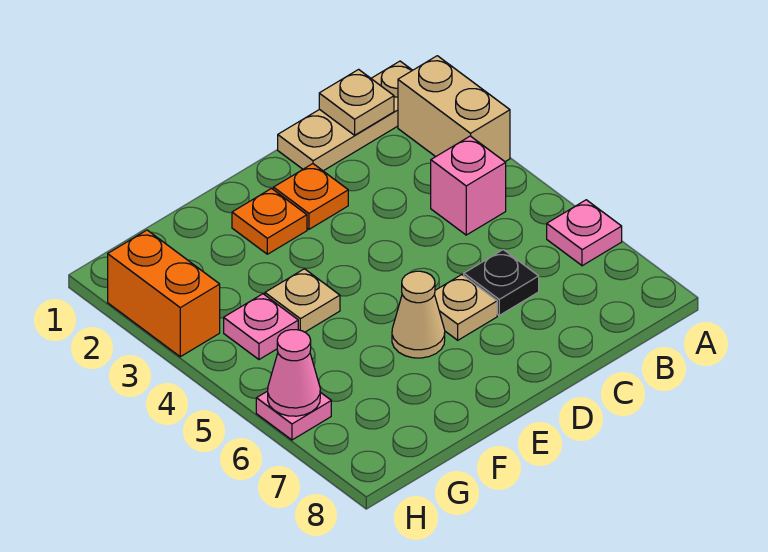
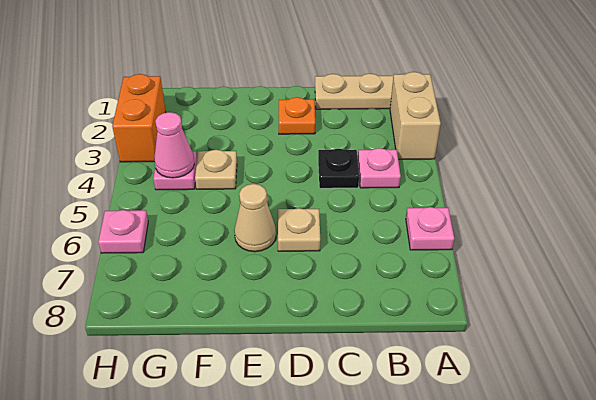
tan plate B1 level 2 -> none
pink brick B4 level 1 -> pink plate B4 level 1
black plate C6 level 1 -> black plate C4 level 1
orange plate E2 level 1 -> none
pink cone H6 level 2 -> pink cone G4 level 2

